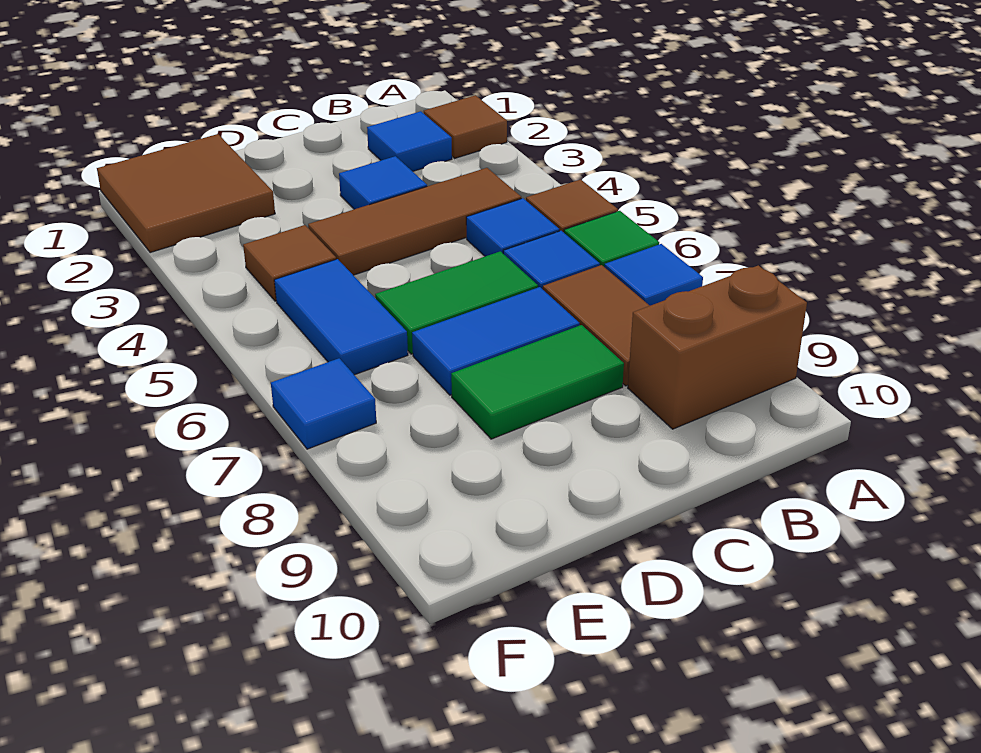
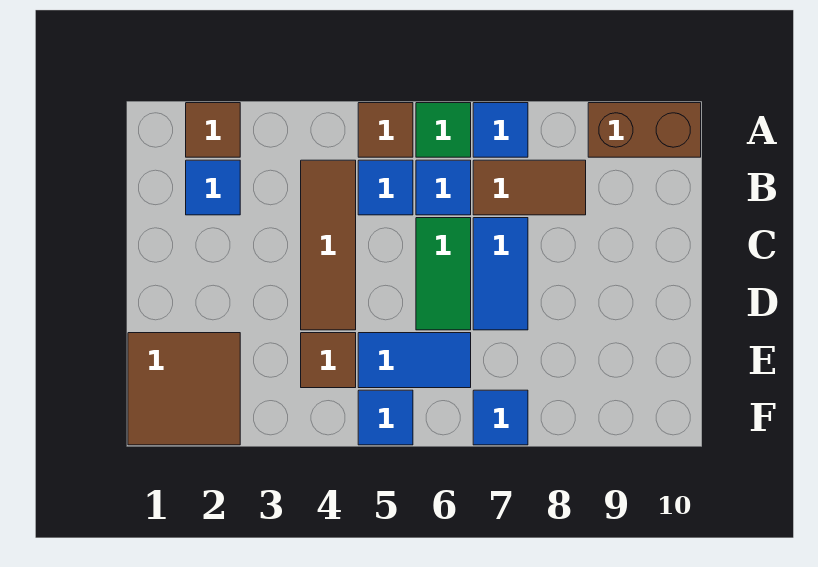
brown brick A9:B9 level 1 -> brown brick A9:A10 level 1
blue tile C3 level 1 -> blue tile F5 level 1
green tile C8:D8 level 1 -> none

